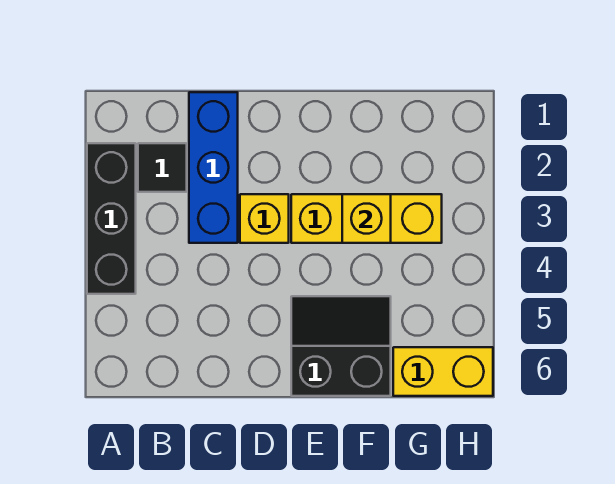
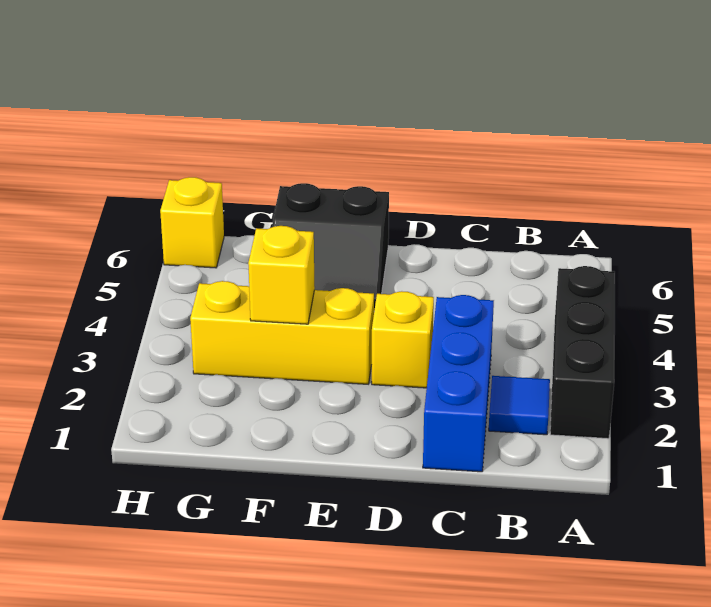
black tile B2 level 1 -> blue tile B2 level 1
yellow brick G6:H6 level 1 -> yellow brick H6 level 1

